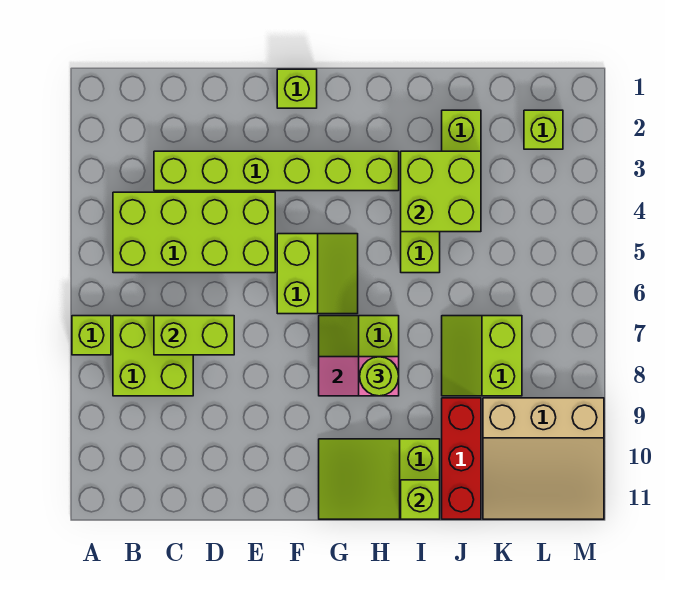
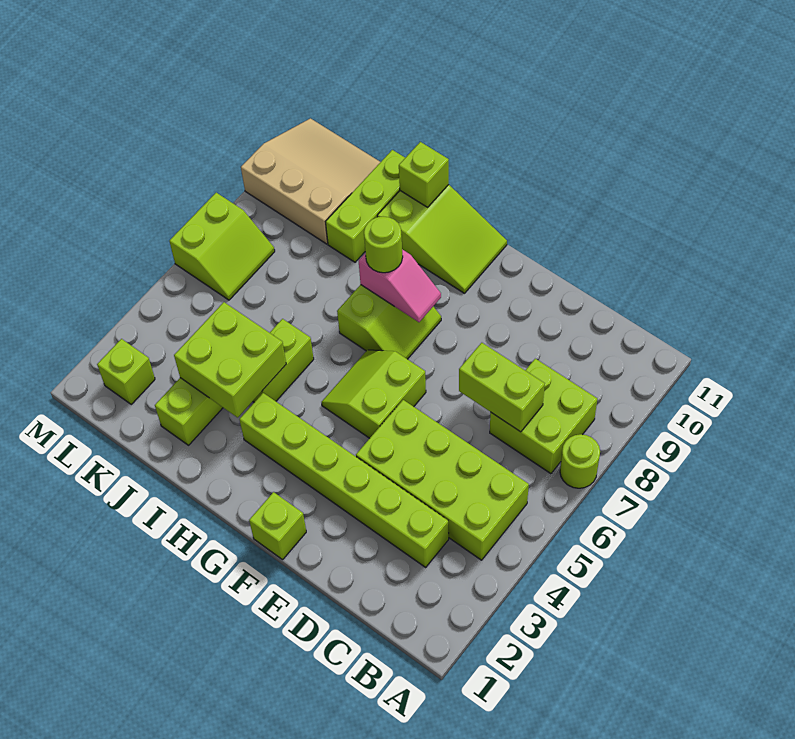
lime brick A7 level 1 -> lime round brick A7 level 1
lime slope J7:K8 level 1 top K -> lime slope L6:M7 level 1 top M
red brick J9:J11 level 1 -> lime brick J9:J11 level 1

